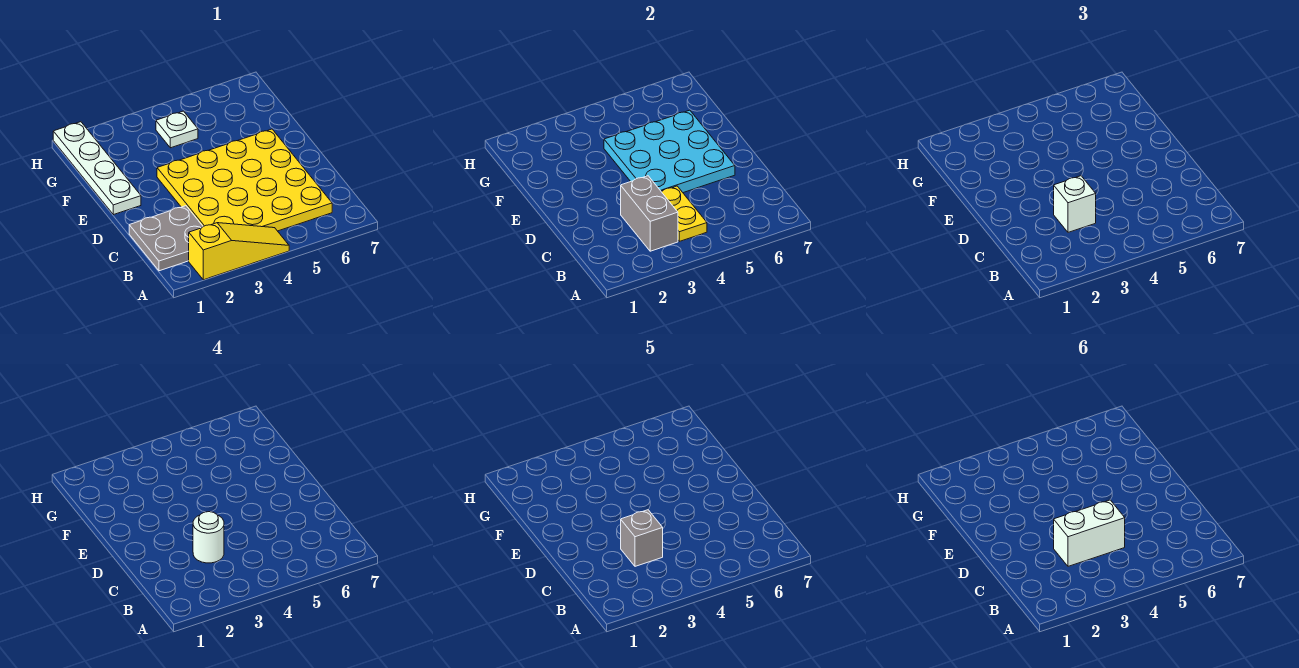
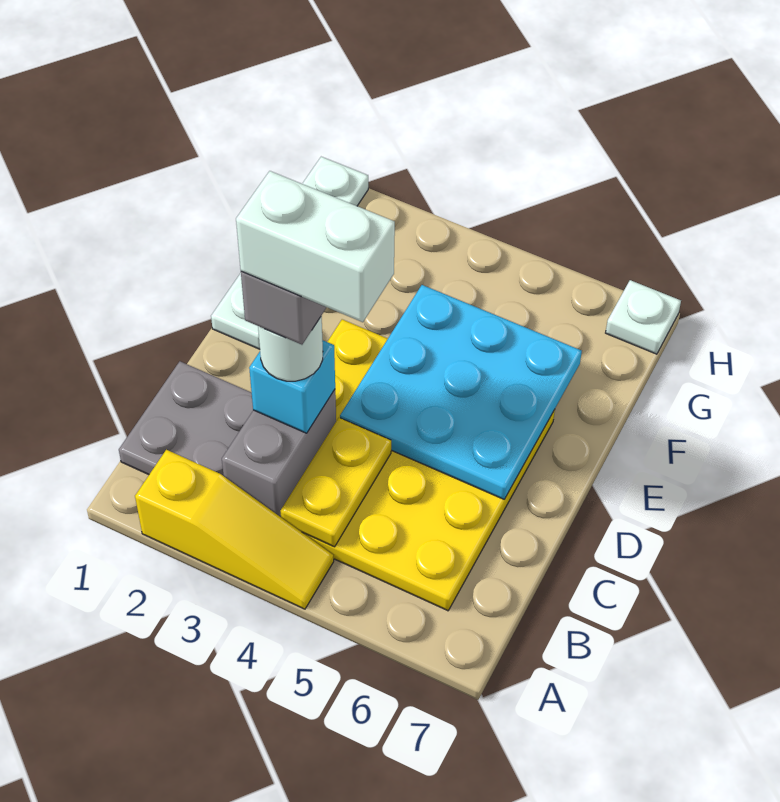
white brick C3 level 3 -> cyan brick C3 level 3
white plate G4 level 1 -> white plate H7 level 1

